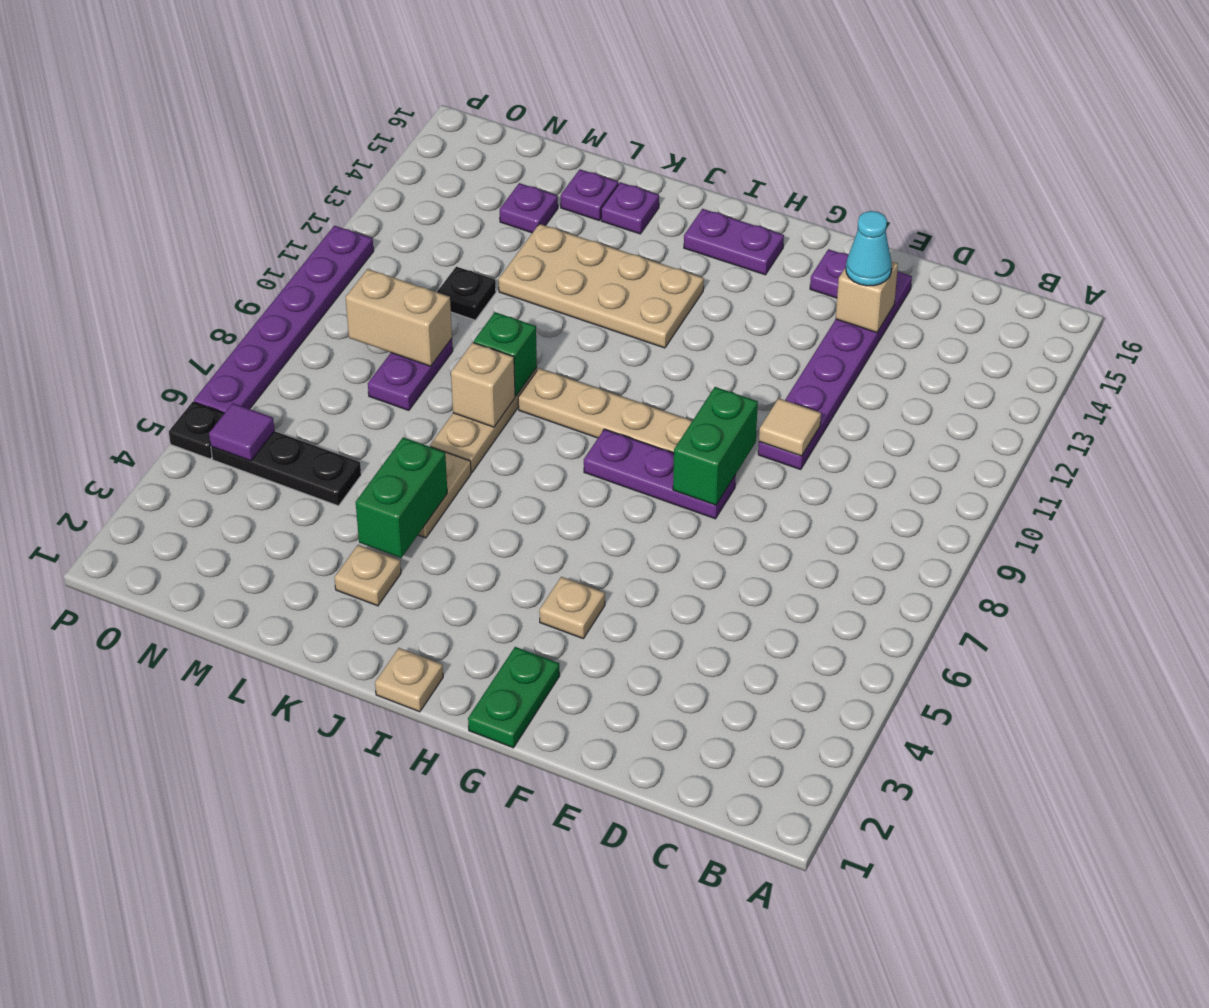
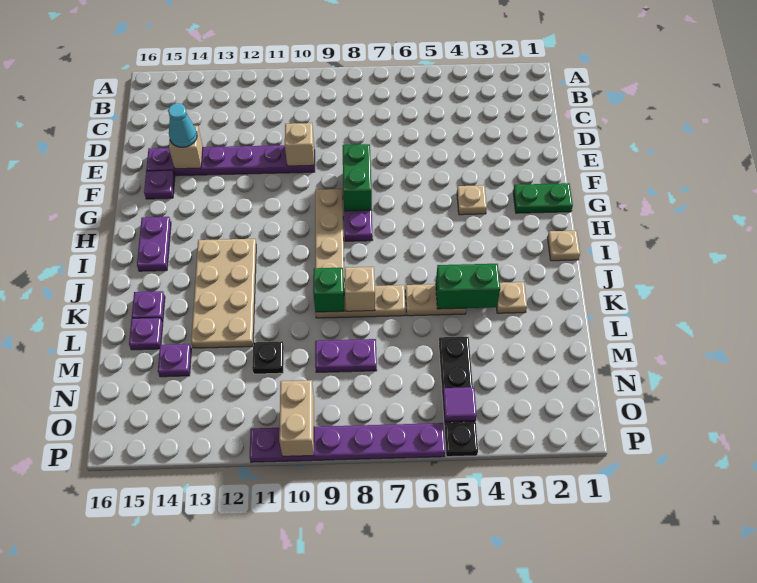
tan tile E10 level 2 -> tan brick E10 level 2
green brick F8:F9 level 2 -> green brick F8:G8 level 2
tan brick M9:N9 level 2 -> tan brick O10:P10 level 2

